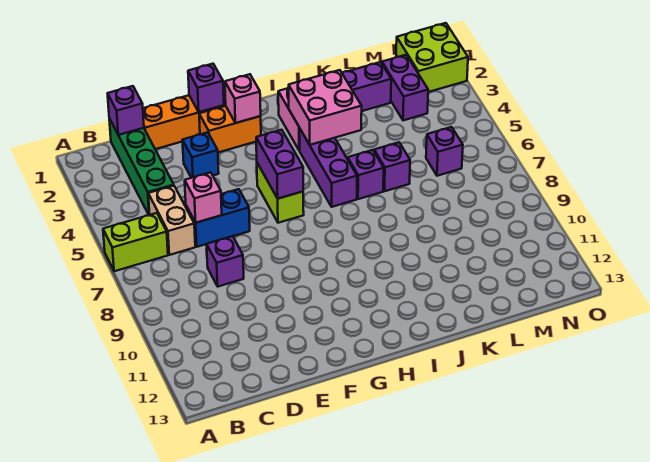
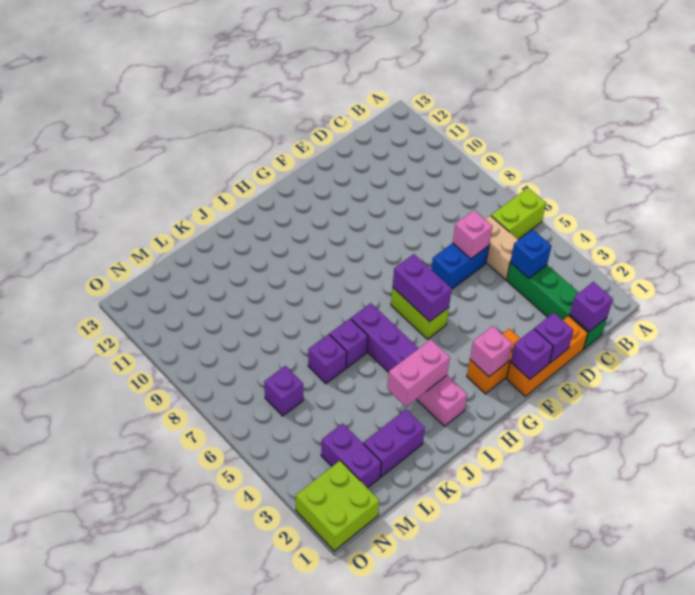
purple brick D8 level 1 -> purple brick E1 level 2
blue brick E3 level 1 -> blue brick C4 level 2
pink brick I3:J4 level 2 -> pink brick I3:J3 level 2

